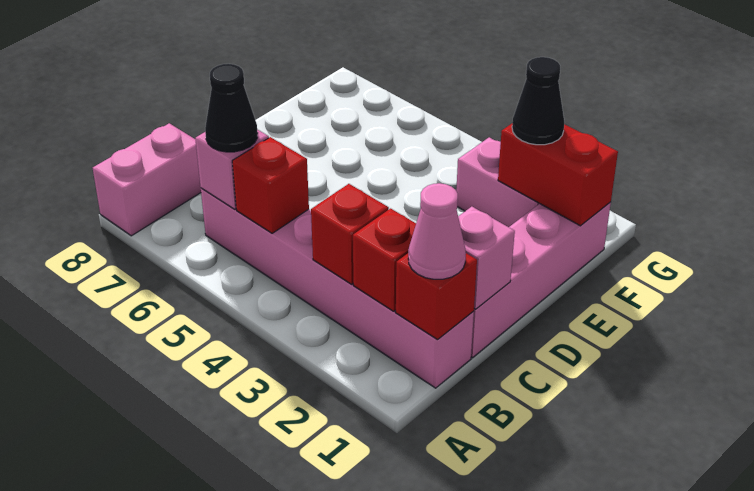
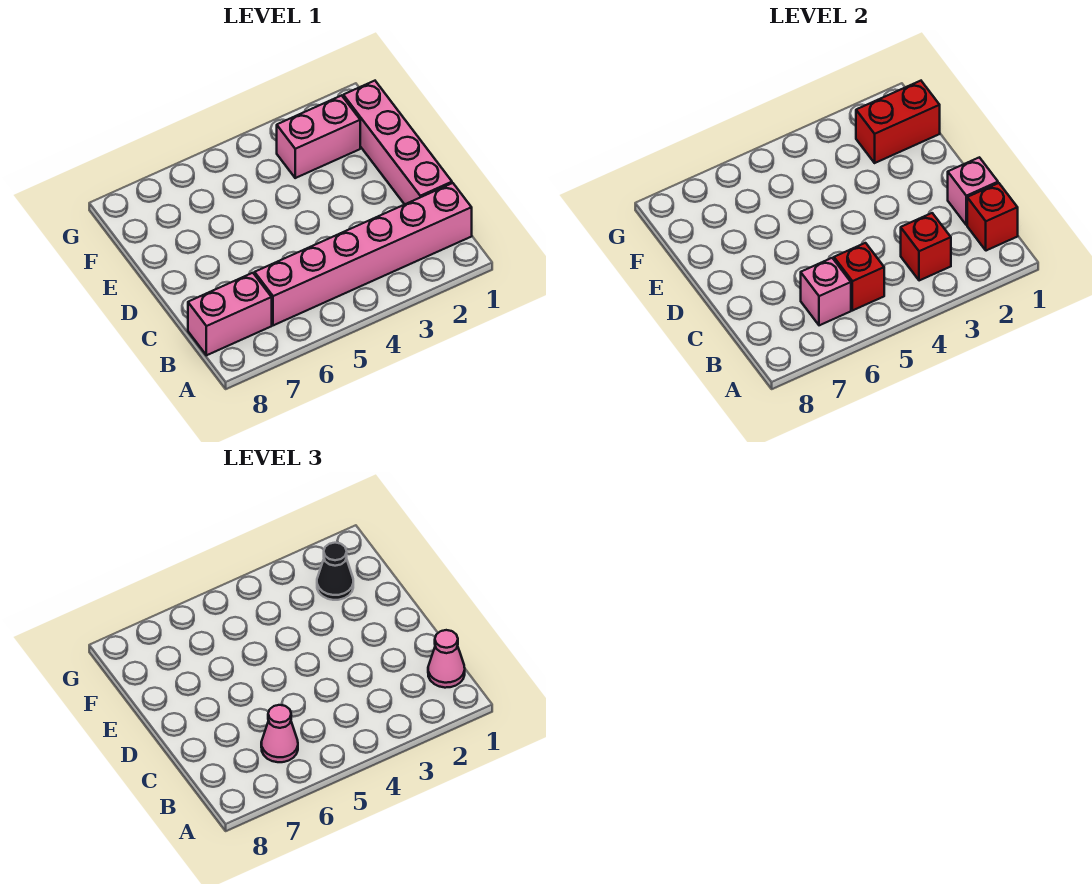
pink brick A8:B8 level 1 -> pink brick B7:B8 level 1
red brick B2 level 2 -> none
black cone B6 level 3 -> pink cone B6 level 3

